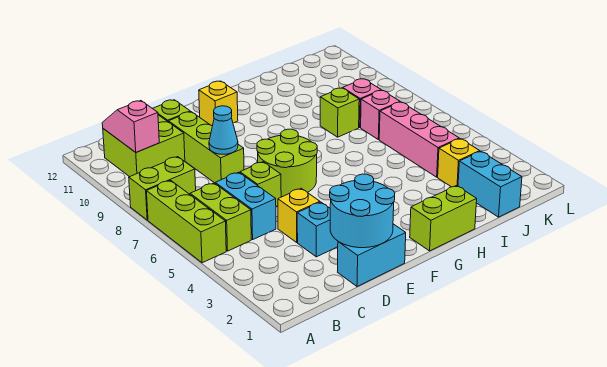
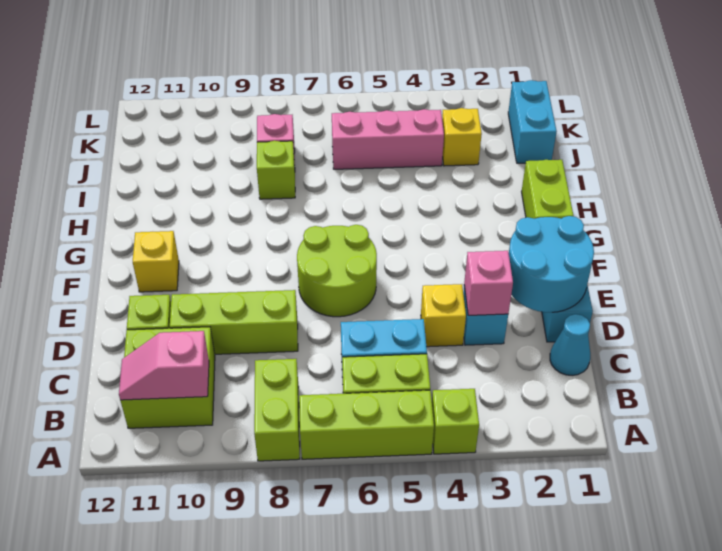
lime brick D6 level 1 -> lime brick A4 level 1
cyan cone D8 level 2 -> cyan cone C1 level 1
cyan brick J1:J2 level 1 -> cyan brick J1:K1 level 1
pink brick J7 level 1 -> pink brick D3 level 2

